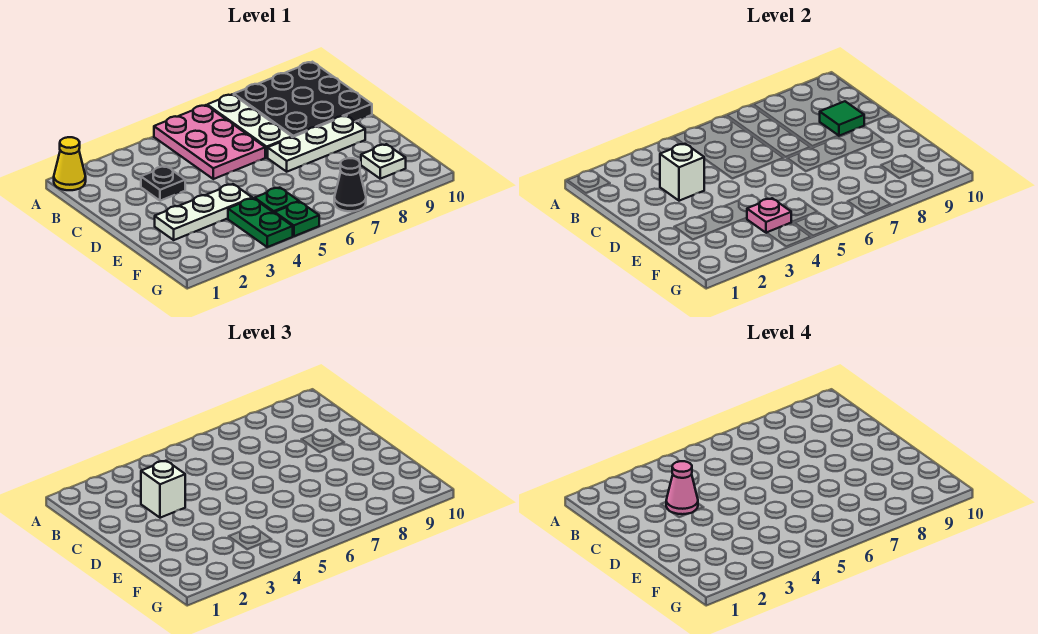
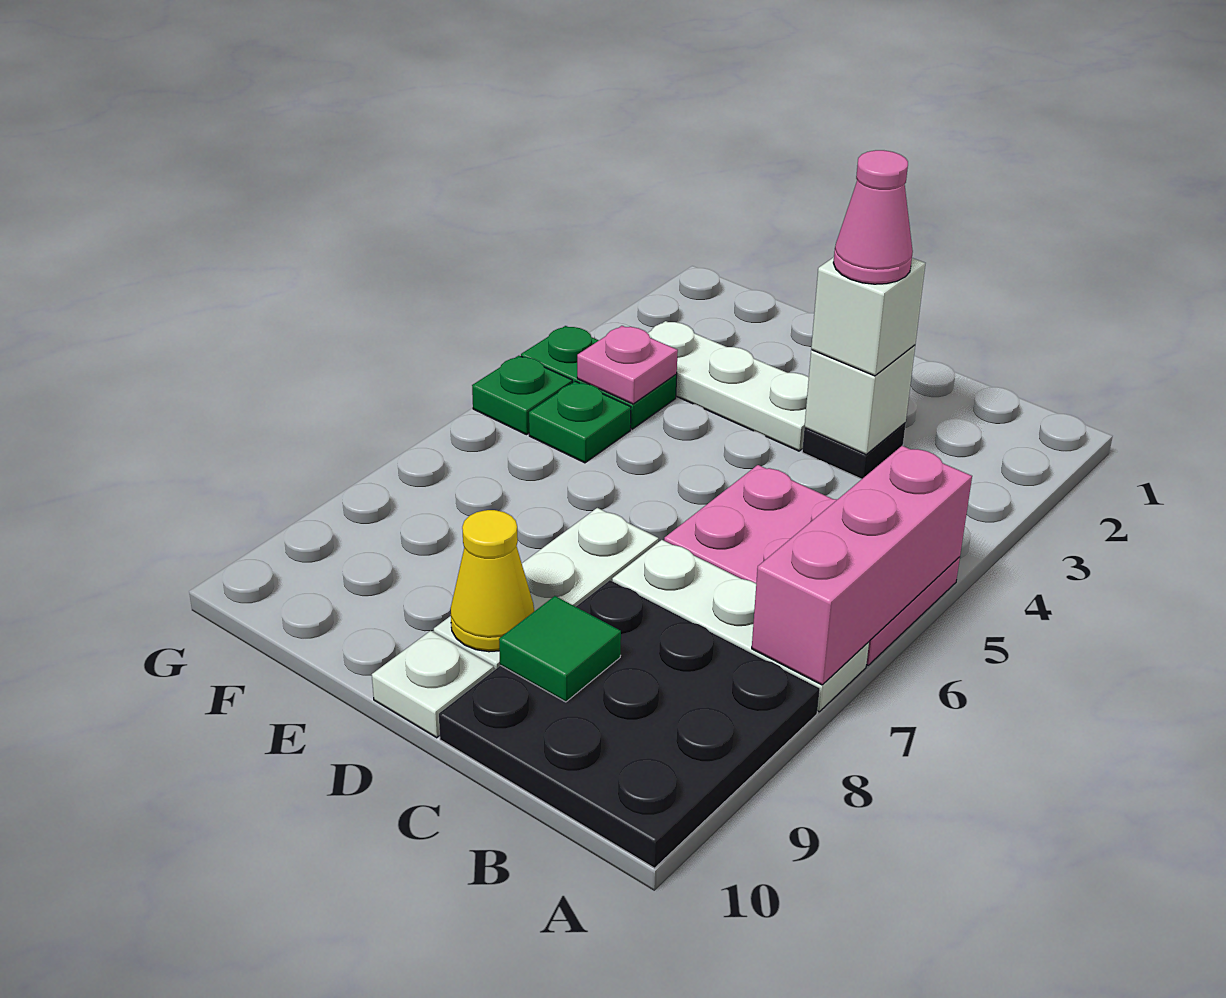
yellow cone A1 level 1 -> yellow cone D9 level 2
none -> pink brick A5:A7 level 2
white plate E2:E4 level 1 -> white plate D3:F3 level 1
white plate F9 level 1 -> white plate D10 level 1
black cone G7 level 1 -> none

